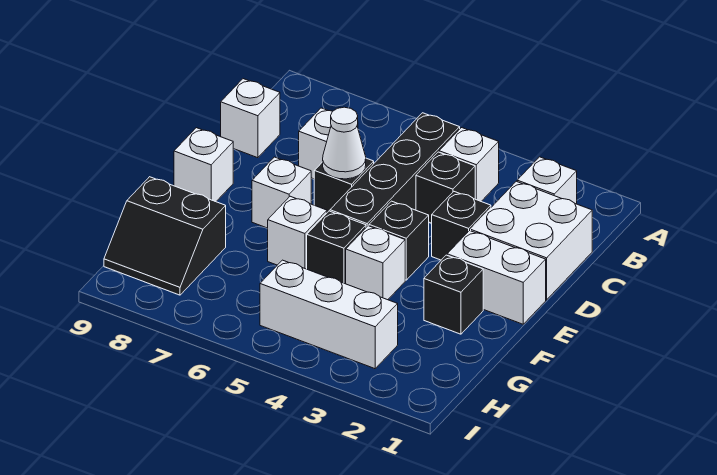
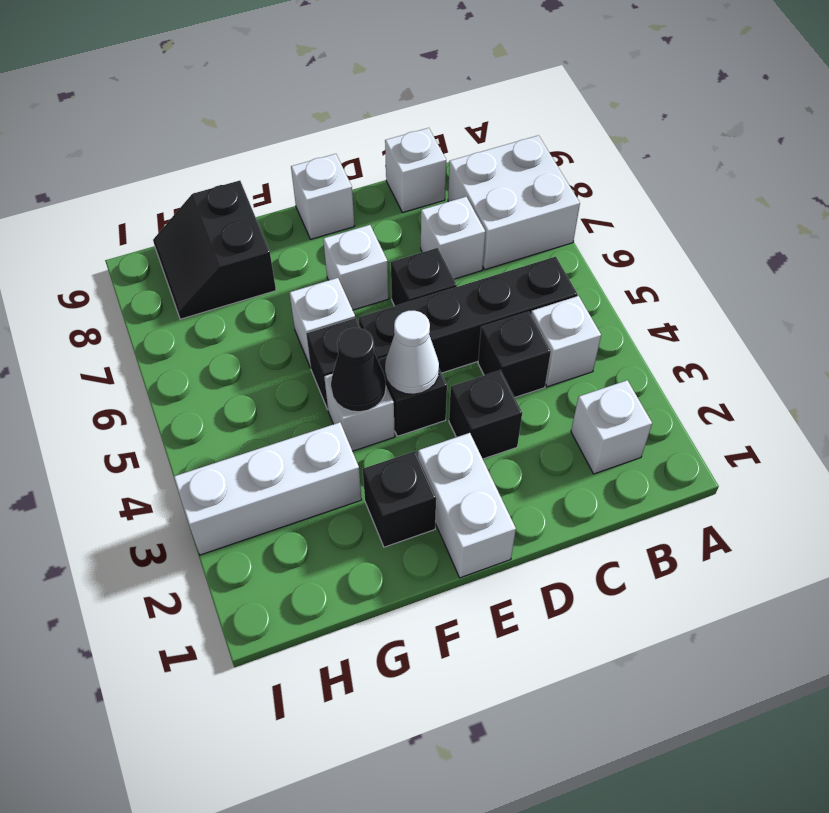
white brick C1:D2 level 1 -> white brick A7:B8 level 1
white cone D6 level 2 -> white cone E4 level 2
none -> black cone F4 level 2
white brick H3:H5 level 1 -> white brick G3:I3 level 1

